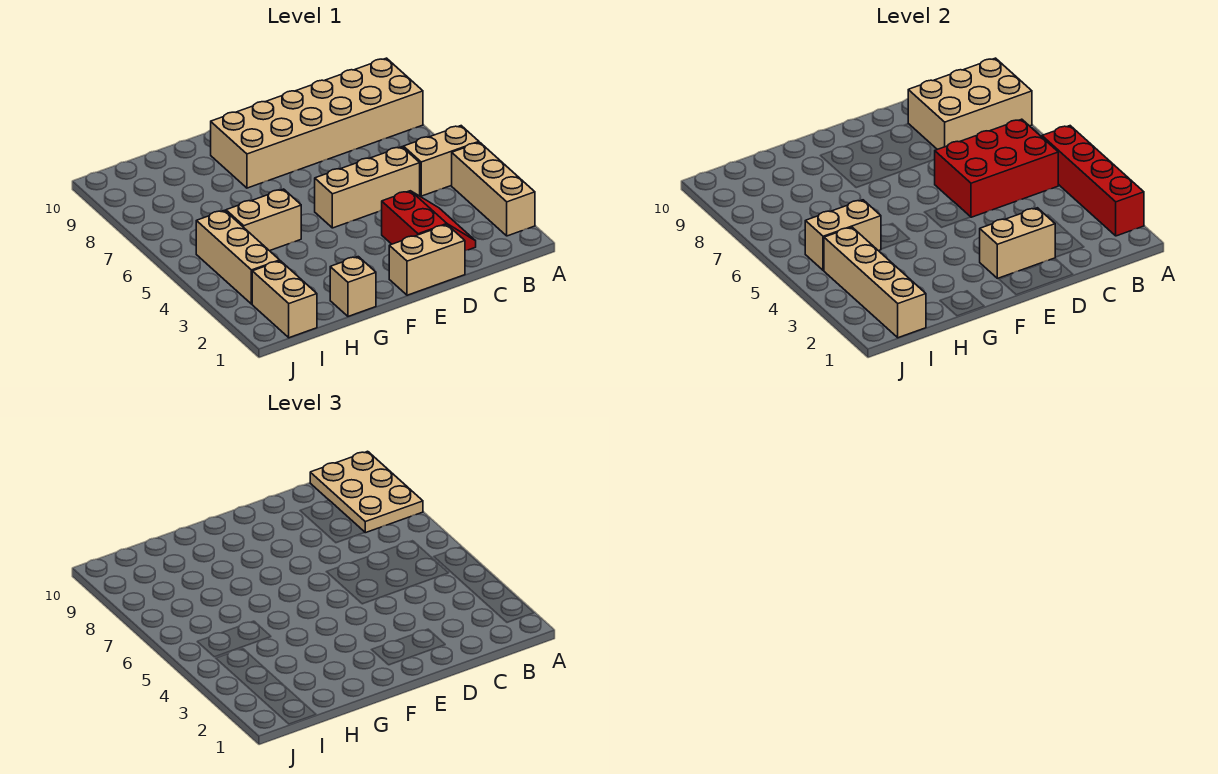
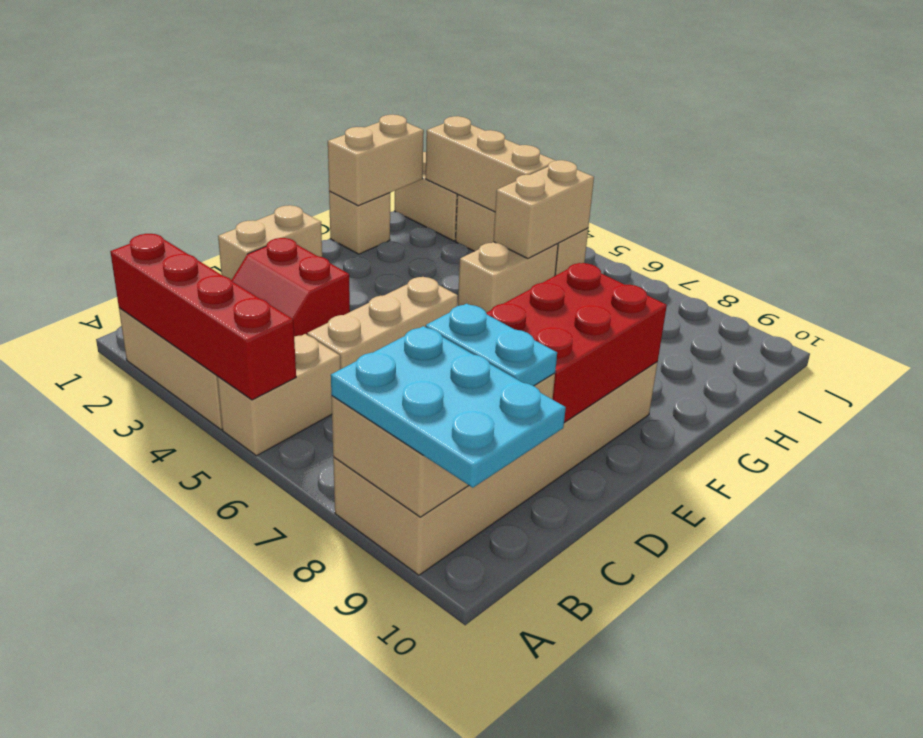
tan plate A8:B10 level 3 -> cyan plate A8:B10 level 3
red brick B5:D6 level 2 -> red brick D8:F9 level 2
none -> cyan plate C8:C9 level 3
tan brick D2:E2 level 2 -> tan brick G1:H1 level 2
tan brick I1:I4 level 2 -> tan brick I2:I4 level 2

